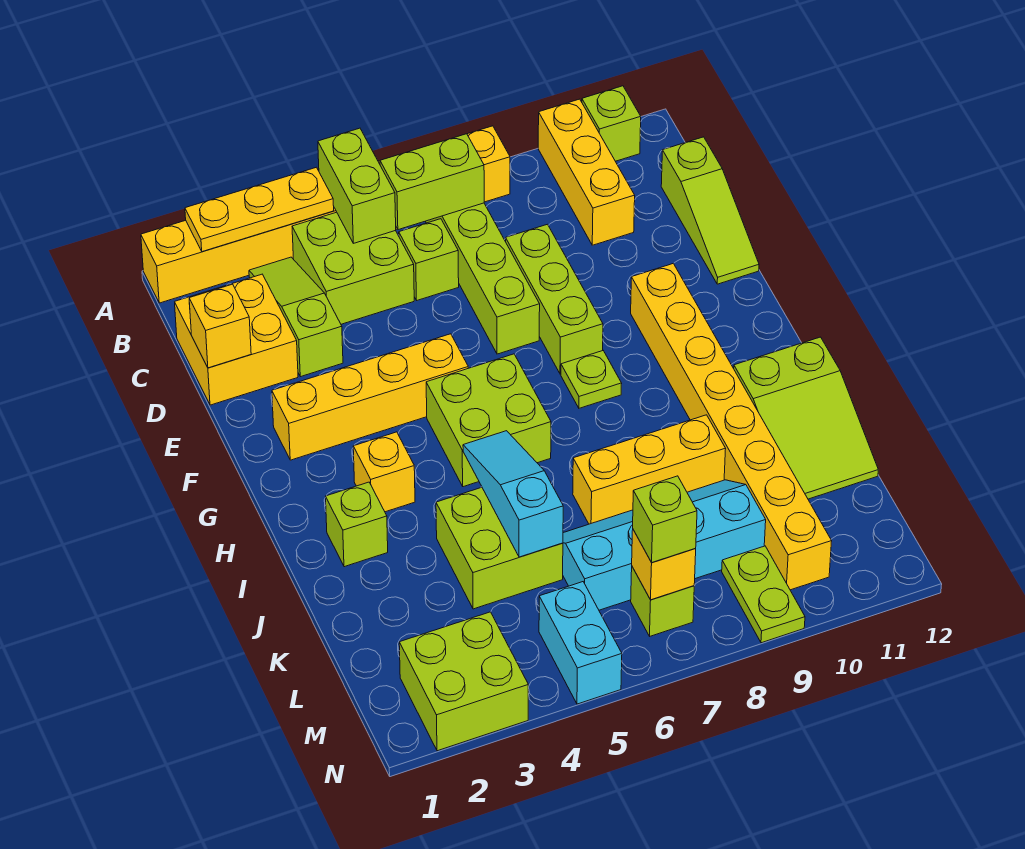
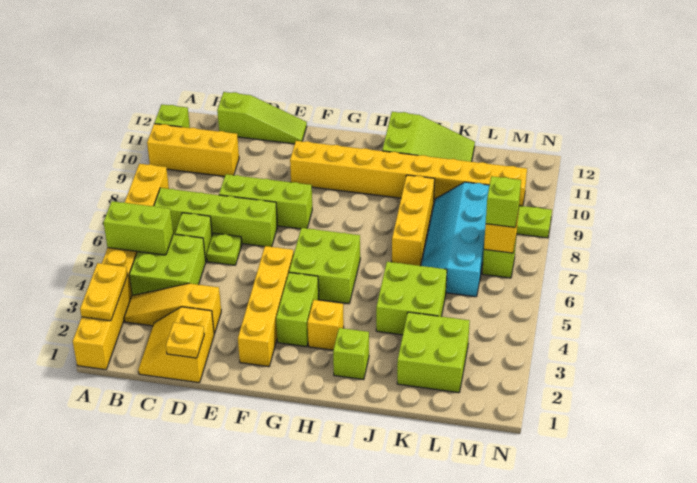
yellow plate A2:A4 level 2 -> yellow plate A2:A3 level 2
lime slope B3:D3 level 1 top D -> yellow slope B3:D3 level 1 top D
lime brick B6:B7 level 2 -> lime brick G3:G4 level 1
yellow brick C1:D2 level 1 -> yellow slope C1:D2 level 1 top D
yellow brick D1 level 2 -> yellow plate D1 level 2
lime plate G8 level 1 -> lime plate D6 level 1
cyan slope I5:K5 level 2 top K -> none
lime brick M2:N3 level 1 -> lime brick K2:L3 level 1
cyan brick M5:N5 level 1 -> none

